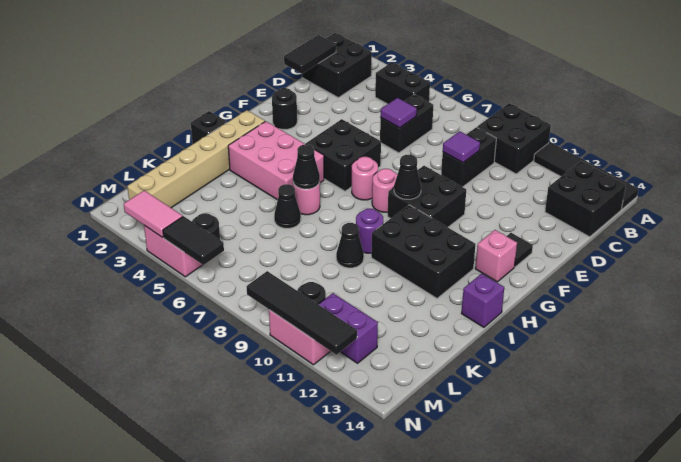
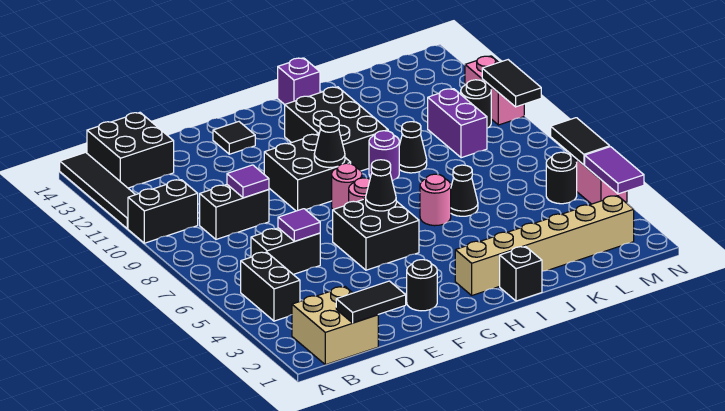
black brick A9:B10 level 1 -> black brick A10:B10 level 1
black brick B1:C2 level 1 -> tan brick B1:C2 level 1
pink brick G13 level 1 -> none
pink brick H3:I5 level 1 -> none
black cone I6 level 2 -> black cone G6 level 2
purple brick M11:M12 level 1 -> purple brick L9:L10 level 1
pink tile N3:N4 level 2 -> purple tile N3:N4 level 2
black tile N9:N12 level 2 -> black tile N9:N10 level 2

